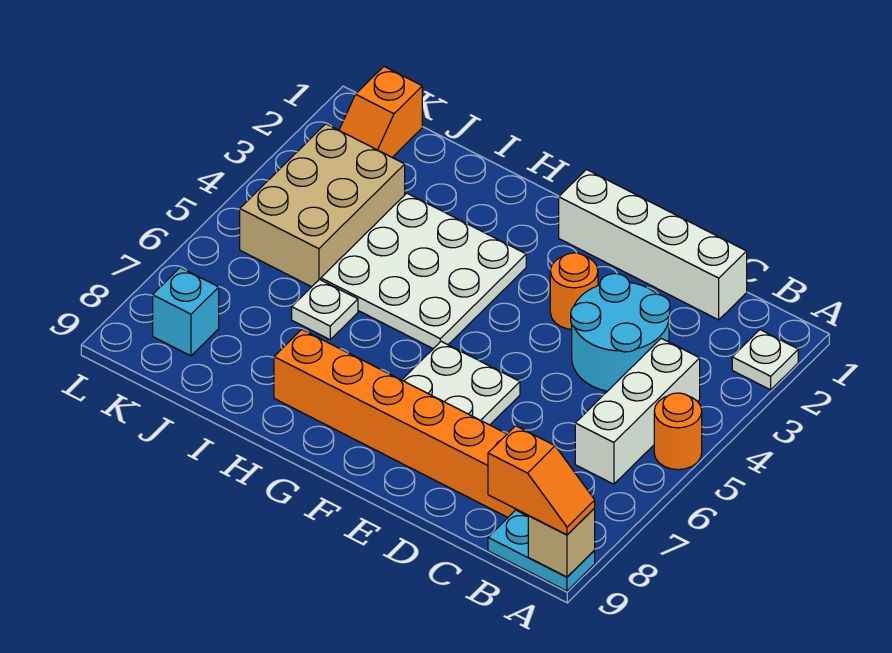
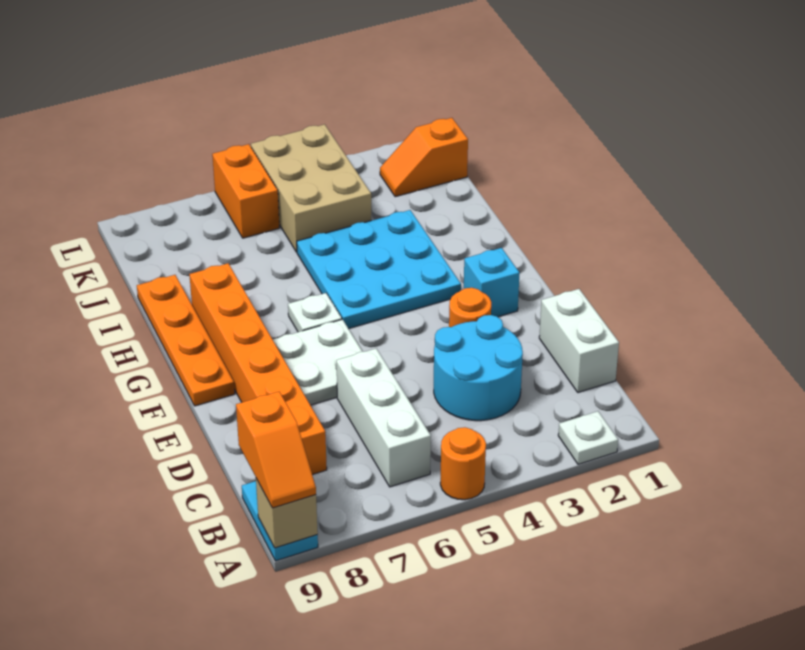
white brick B4:B6 level 1 -> white brick B6:D6 level 1
white brick C1:F1 level 1 -> white brick C1:D1 level 1
none -> orange plate F9:I9 level 1
white plate G3:I5 level 1 -> cyan plate G3:I5 level 1
white plate I6 level 1 -> white plate G6 level 1
tan brick J3:K5 level 1 -> tan brick J4:L5 level 1
none -> orange brick K6:L6 level 1
cyan brick K8 level 1 -> cyan brick F2 level 1

